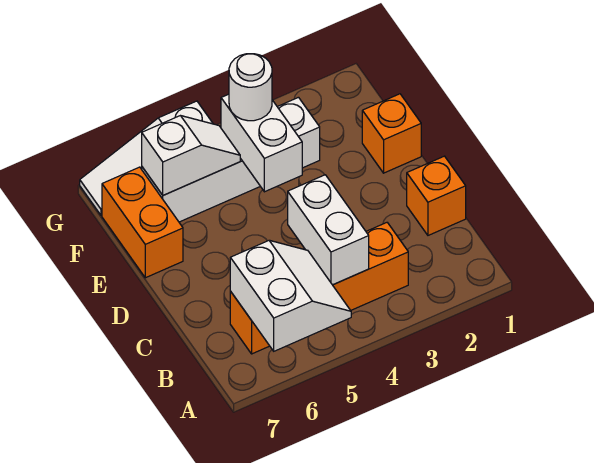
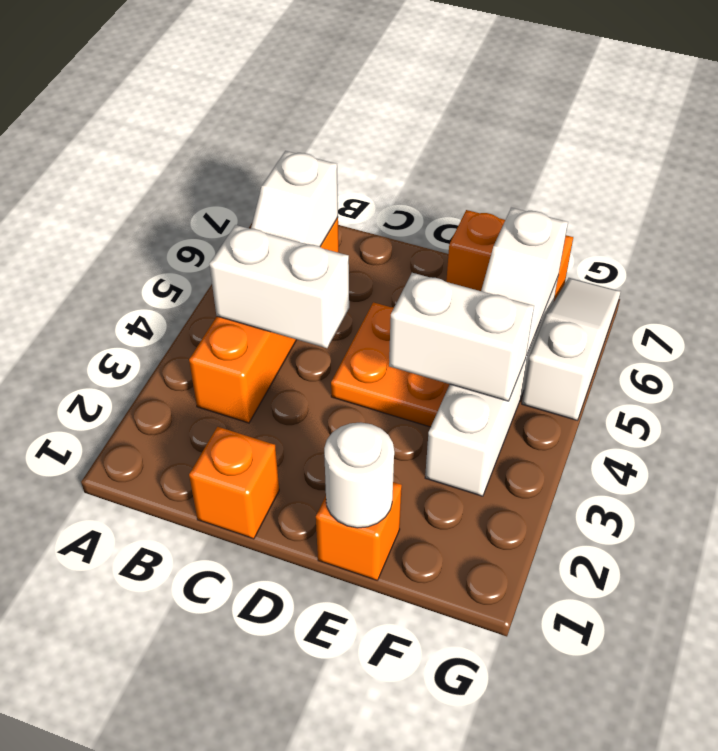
white slope A5:B6 level 2 top 6 -> white slope B5:B6 level 2 top 6
none -> orange plate D4:E5 level 1
white round brick F4 level 3 -> white round brick E1 level 2

